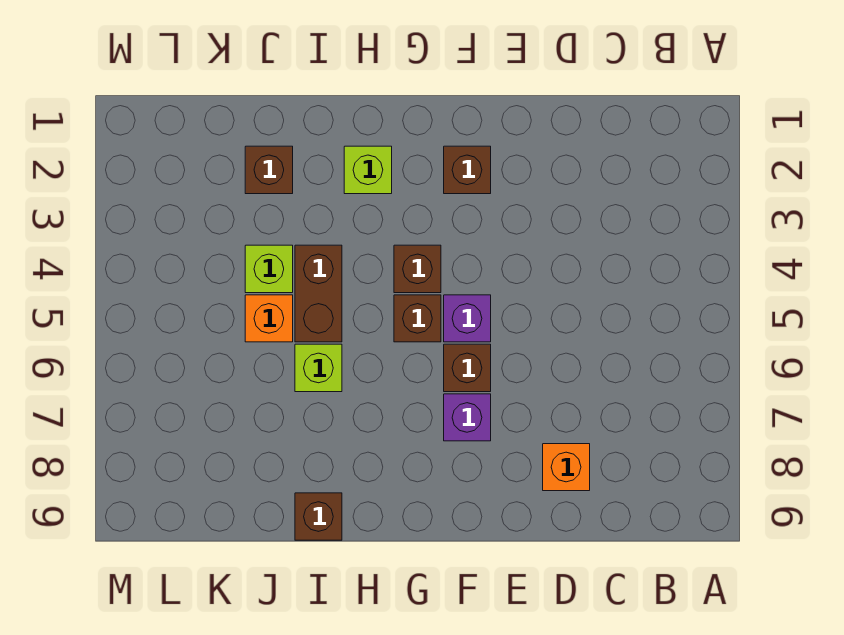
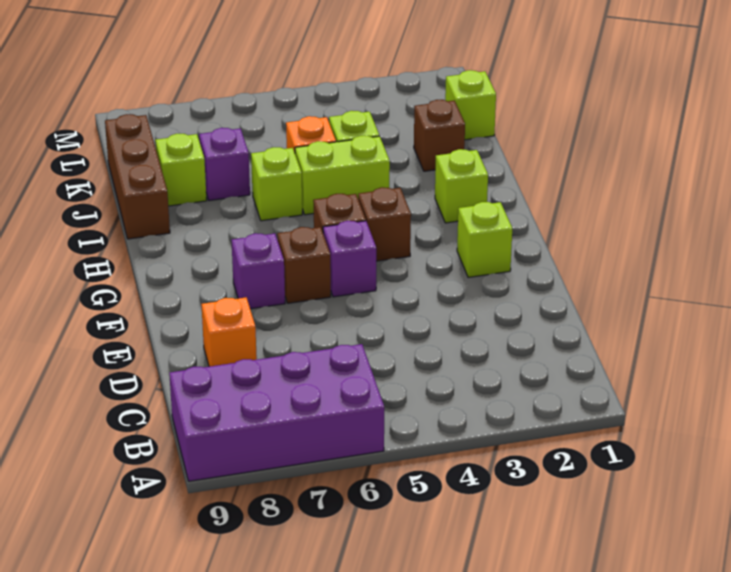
none -> purple brick A6:B9 level 1
brown brick F2 level 1 -> lime brick F2 level 1
brown brick I4:I5 level 1 -> lime brick I4:I5 level 1
brown brick I9 level 1 -> brown brick I9:K9 level 1
none -> purple brick J7 level 1
none -> lime brick J8 level 1
none -> lime brick K1 level 1

